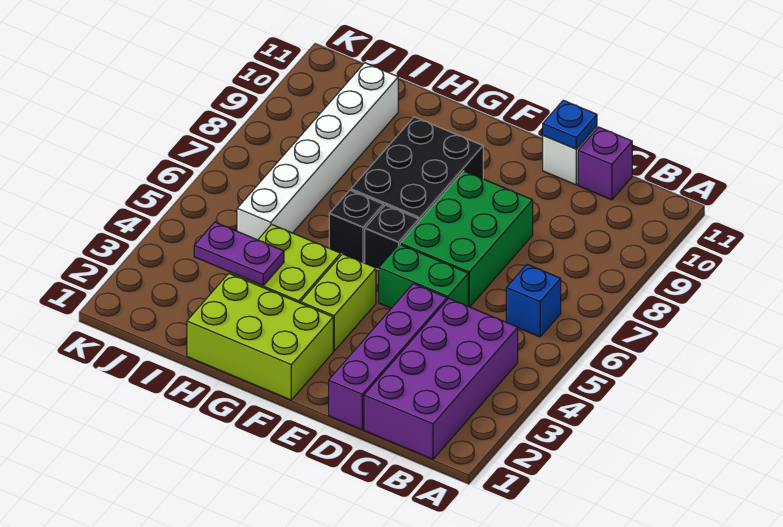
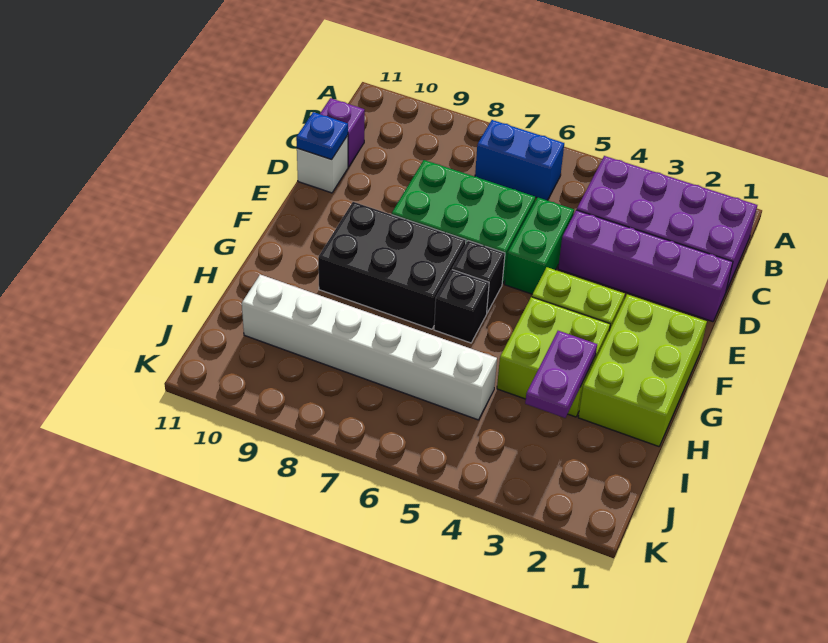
blue brick B6 level 1 -> blue brick B6:B7 level 1

